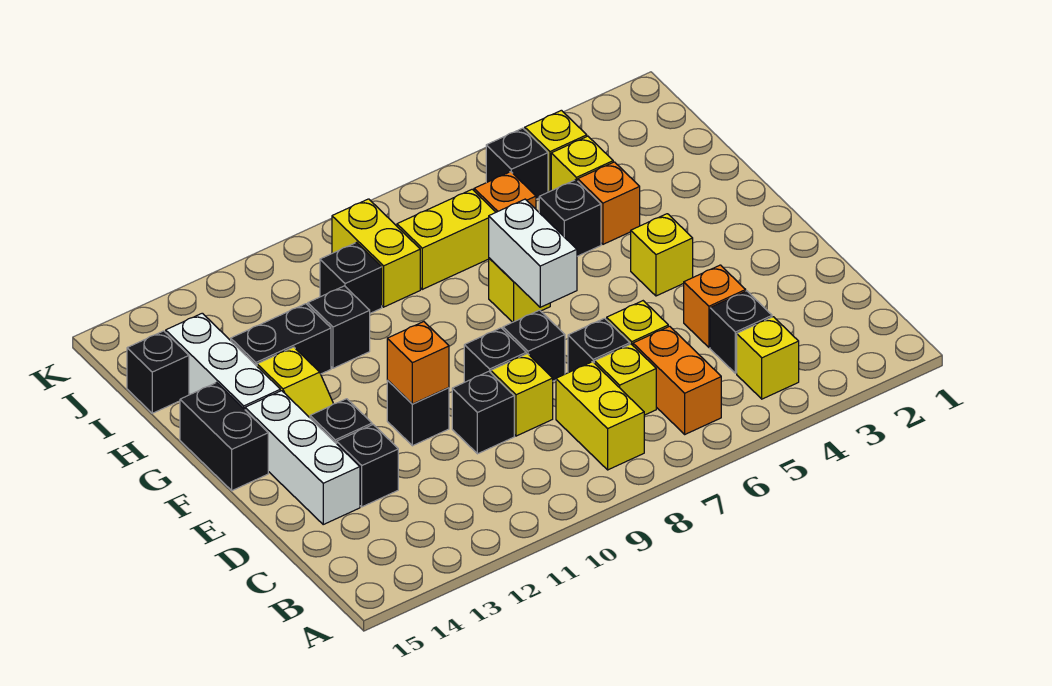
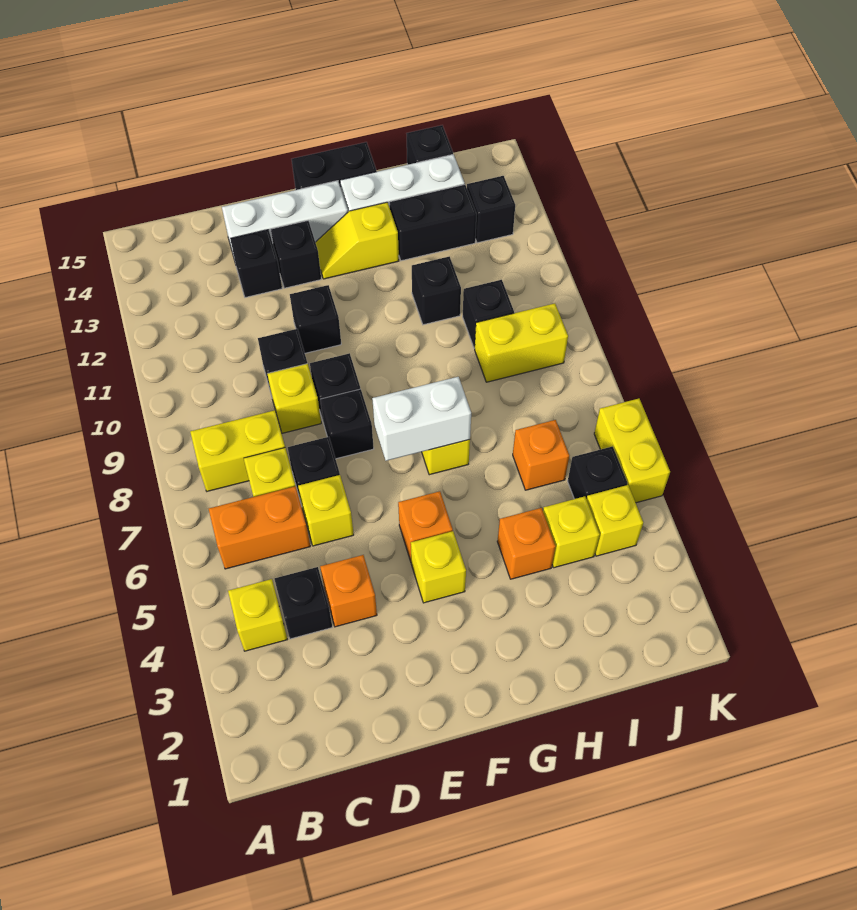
orange brick E11 level 2 -> orange brick F5 level 1
black brick H5 level 1 -> black brick J13 level 1
black brick H12:H13 level 1 -> black brick H13:I13 level 1
yellow brick I7:I8 level 1 -> yellow brick K5:K6 level 1

